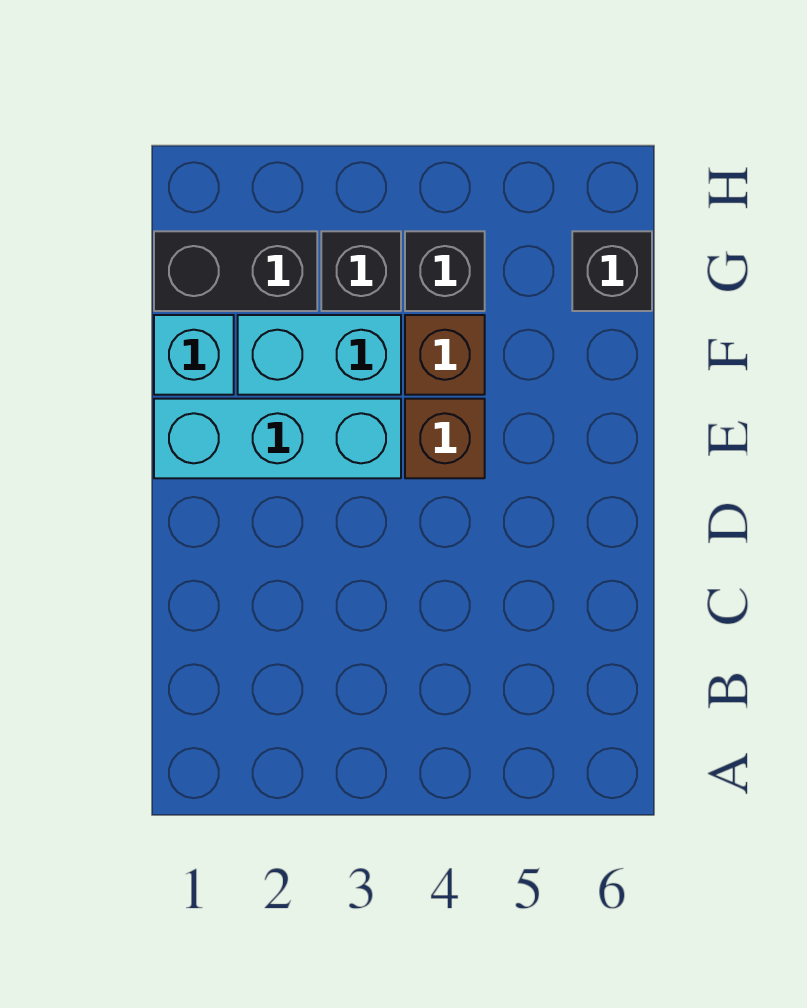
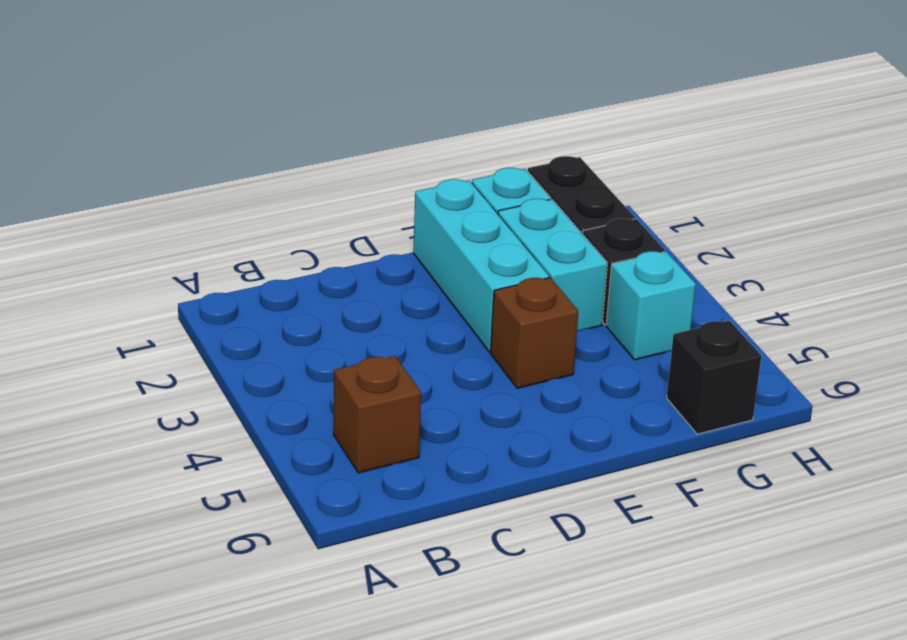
brown brick F4 level 1 -> brown brick B5 level 1
black brick G4 level 1 -> cyan brick G4 level 1

